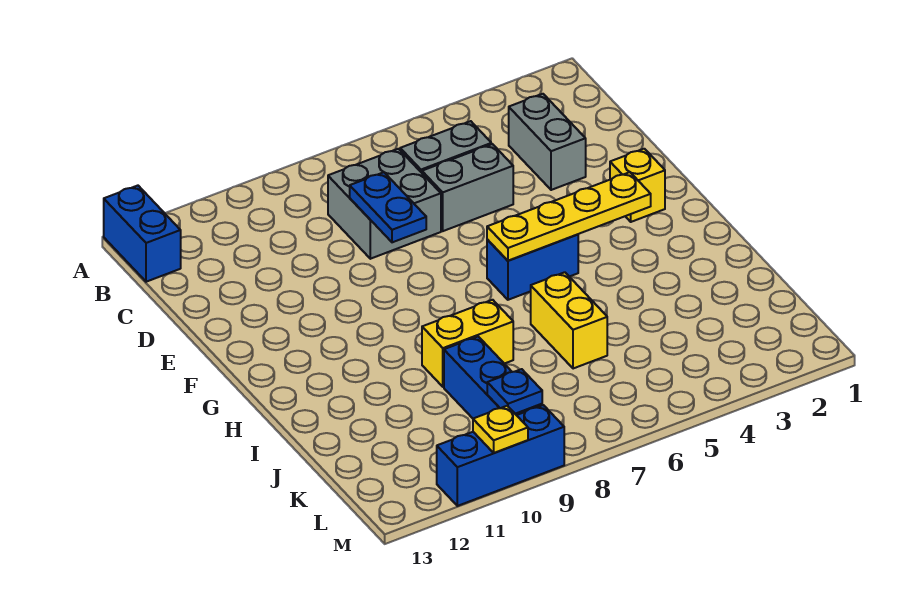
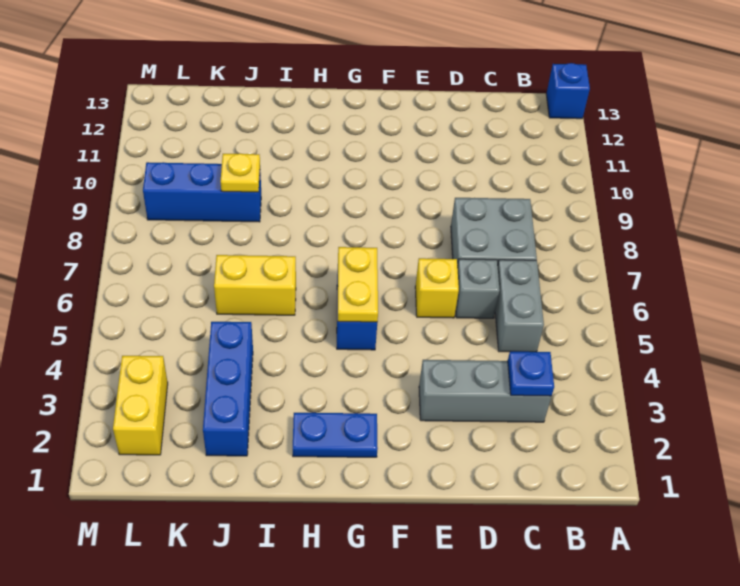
blue brick A13:B13 level 1 -> blue brick A13 level 1
grey brick C3:D3 level 1 -> grey brick C3:E3 level 1
grey brick D5:D6 level 1 -> grey brick D6 level 1
blue plate D8:E8 level 2 -> blue plate G2:H2 level 1
yellow brick F2 level 1 -> yellow brick E6 level 1
yellow plate G3:G6 level 2 -> yellow plate G5:G6 level 2
yellow brick I8:I9 level 1 -> yellow brick L2:L3 level 1
blue plate L9 level 2 -> blue plate C3 level 2
blue brick M9:M11 level 1 -> blue brick J2:J4 level 1
yellow plate M10 level 2 -> yellow plate J9 level 2

